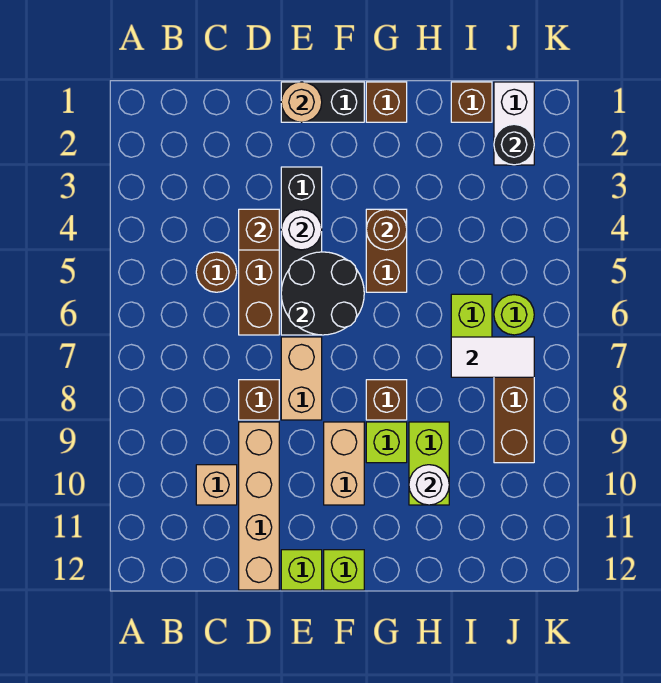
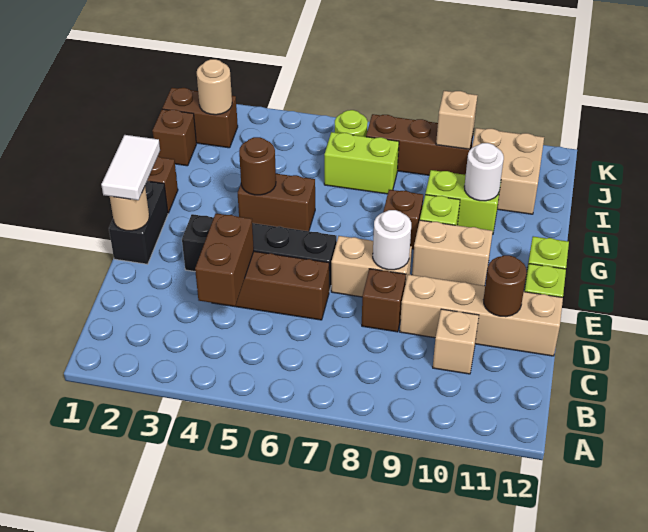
brown round brick C5 level 1 -> brown round brick D11 level 2
brown brick D4 level 2 -> brown brick C4:D4 level 2
white round brick E4 level 2 -> white round brick E8 level 2
black round brick E5:F6 level 2 -> none
white tile I7:J7 level 2 -> white tile E1:F1 level 3
none -> tan brick I10:J11 level 1
white brick J1:J2 level 1 -> brown brick J1:J2 level 1
black round brick J2 level 2 -> tan round brick J2 level 2
none -> tan brick J9 level 2

